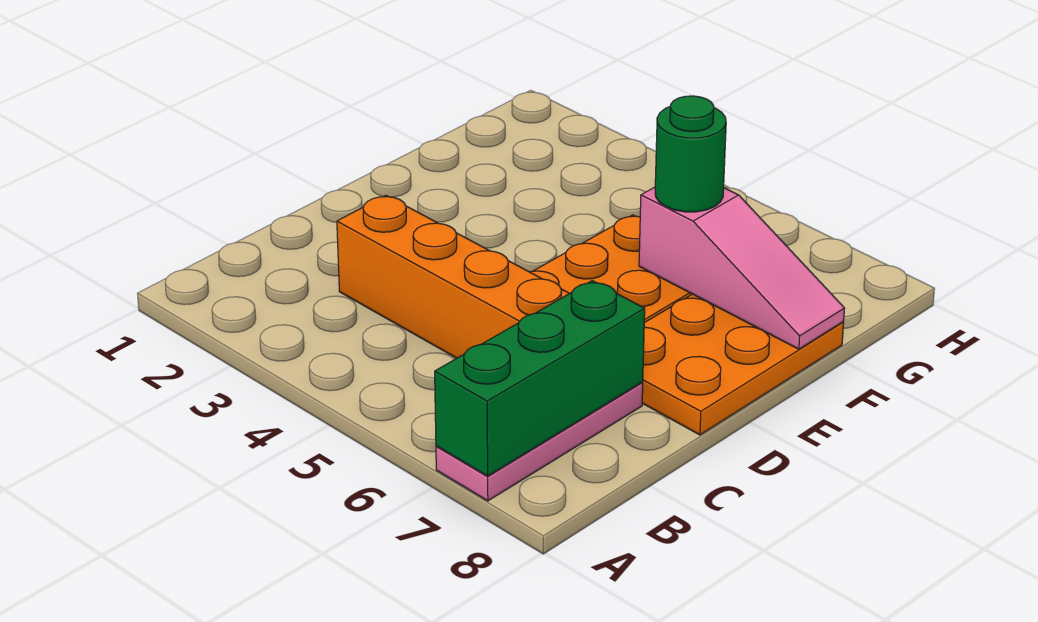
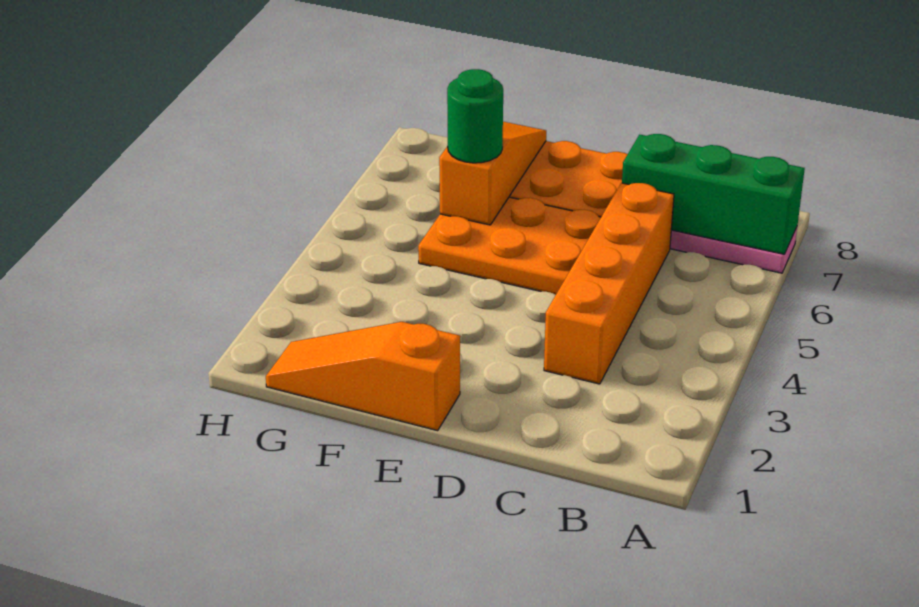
none -> orange slope E1:G1 level 1 top E
pink slope F6:F8 level 2 top 6 -> orange slope F6:F8 level 2 top 6

